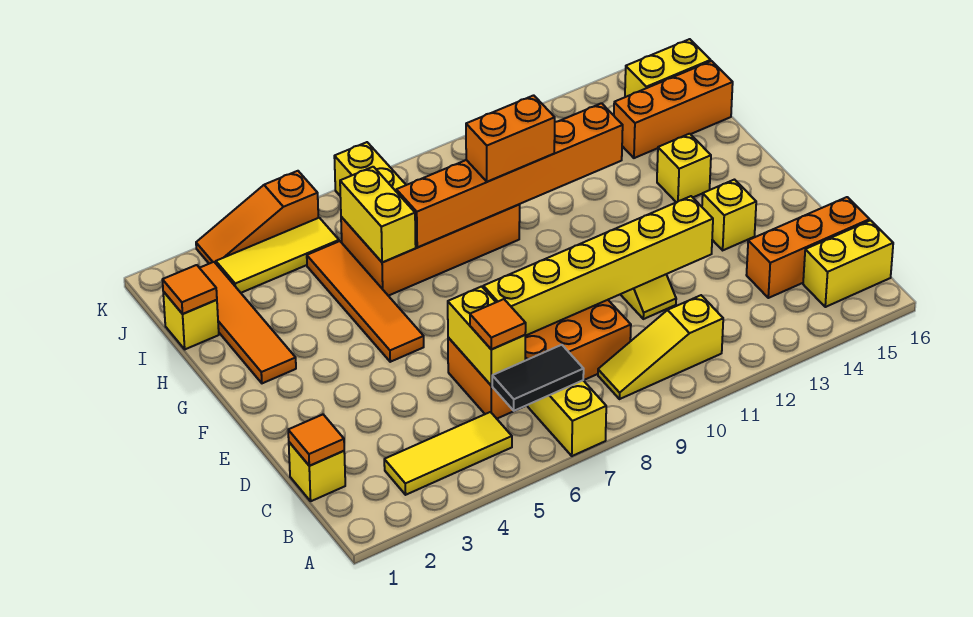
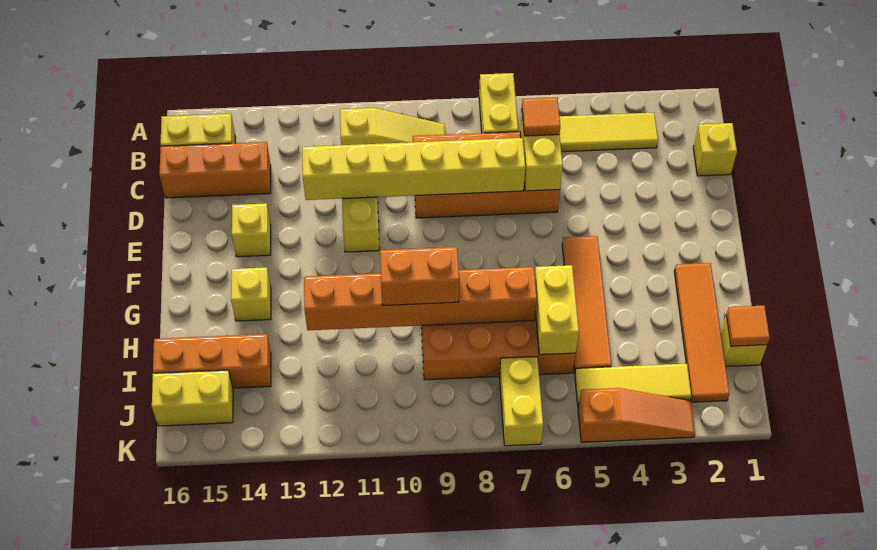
black tile B6:B7 level 2 -> none
orange tile C1 level 2 -> none

